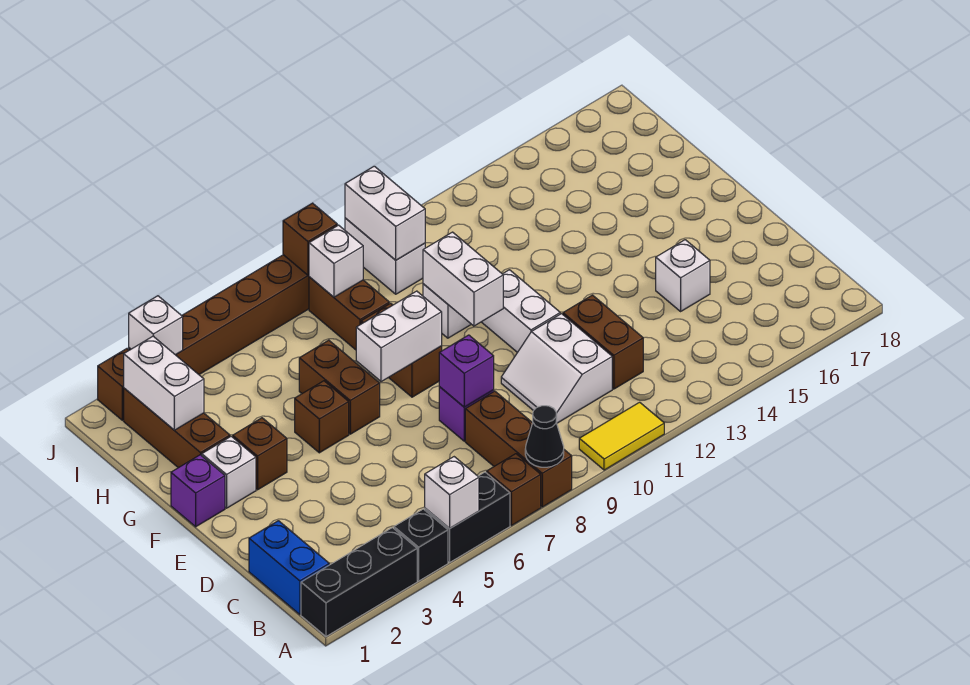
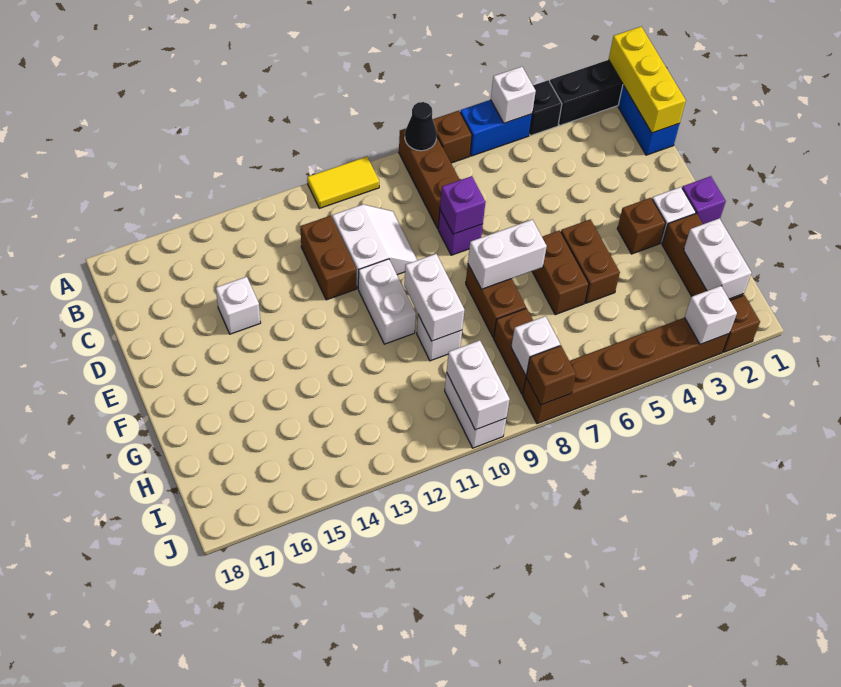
none -> yellow brick A1:C1 level 2
black brick A5:A6 level 1 -> blue brick A5:A6 level 1
brown brick F5 level 1 -> brown brick F5:G5 level 1

